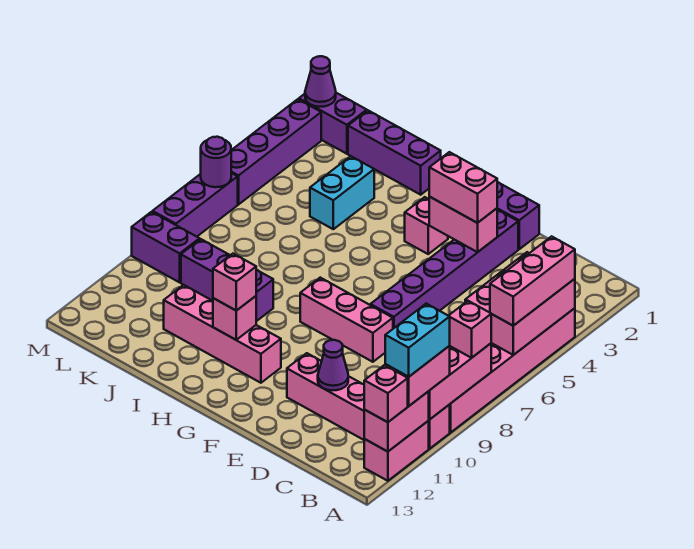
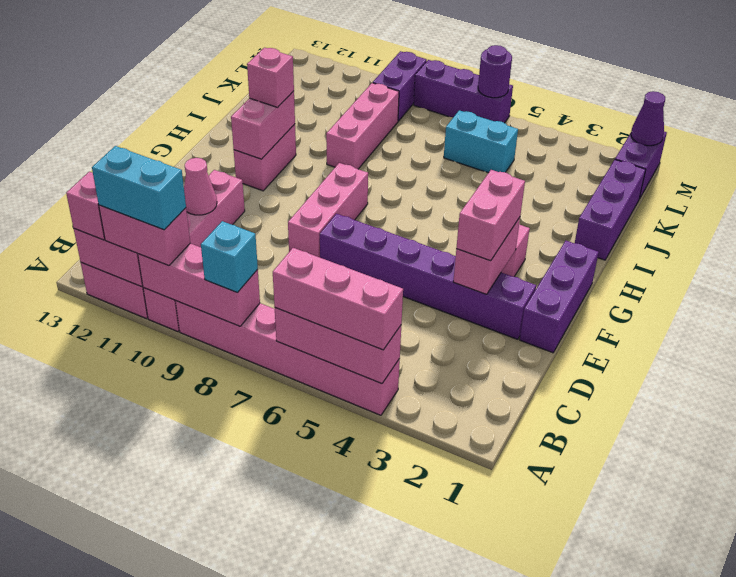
pink brick A4:B6 level 2 -> pink brick A4:A6 level 2
pink brick A8 level 3 -> cyan brick A8 level 3
purple cone D11 level 2 -> pink cone D11 level 2
pink brick G11:J11 level 1 -> pink brick G11:H11 level 1
pink brick H11 level 2 -> pink brick G11:H11 level 2
purple brick I9:K9 level 1 -> pink brick I9:K9 level 1
cyan brick J3:J4 level 1 -> cyan brick K5:K6 level 1
purple brick M2:M5 level 1 -> none

